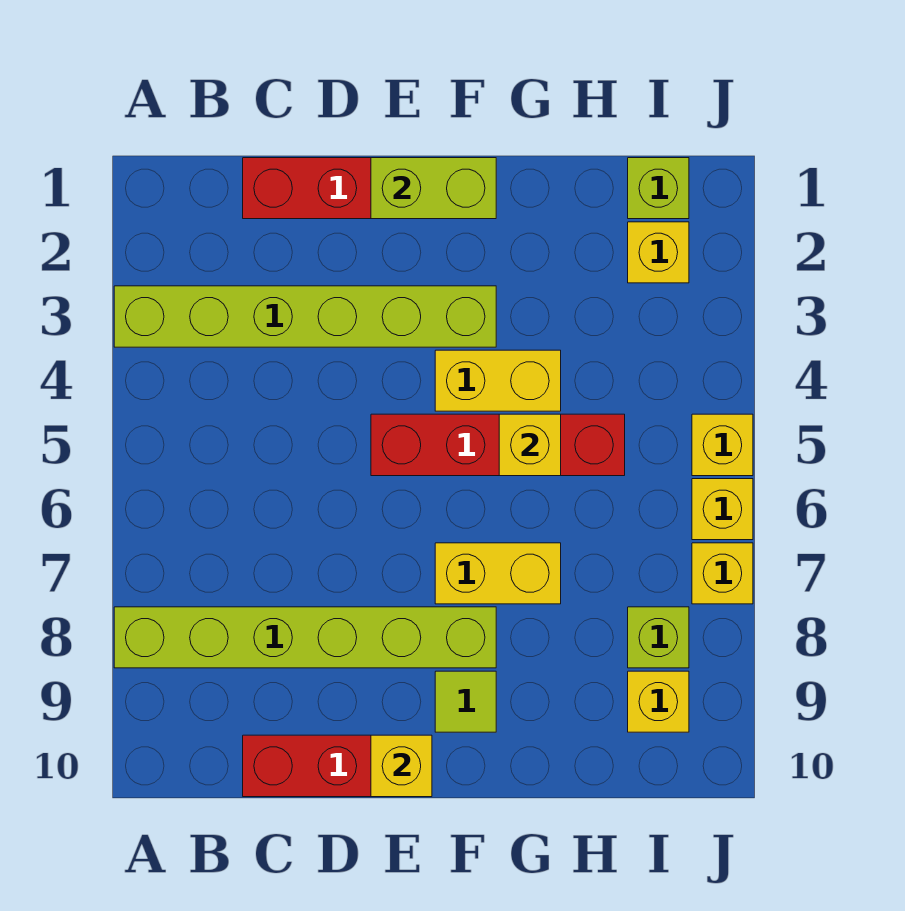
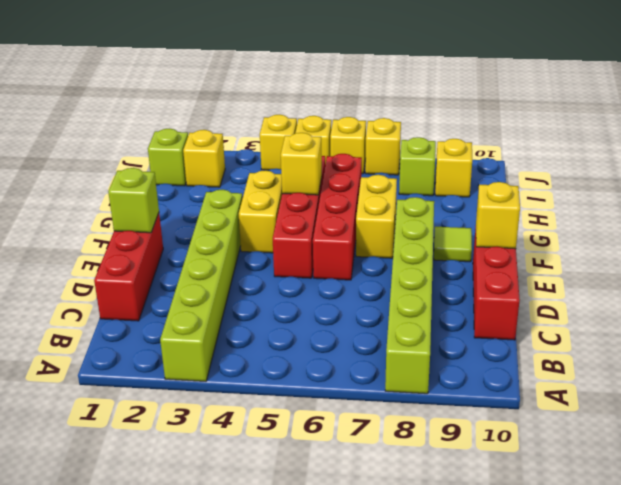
lime brick E1:F1 level 2 -> lime brick E1 level 2
none -> red brick E6:H6 level 1
none -> yellow brick J4 level 1

